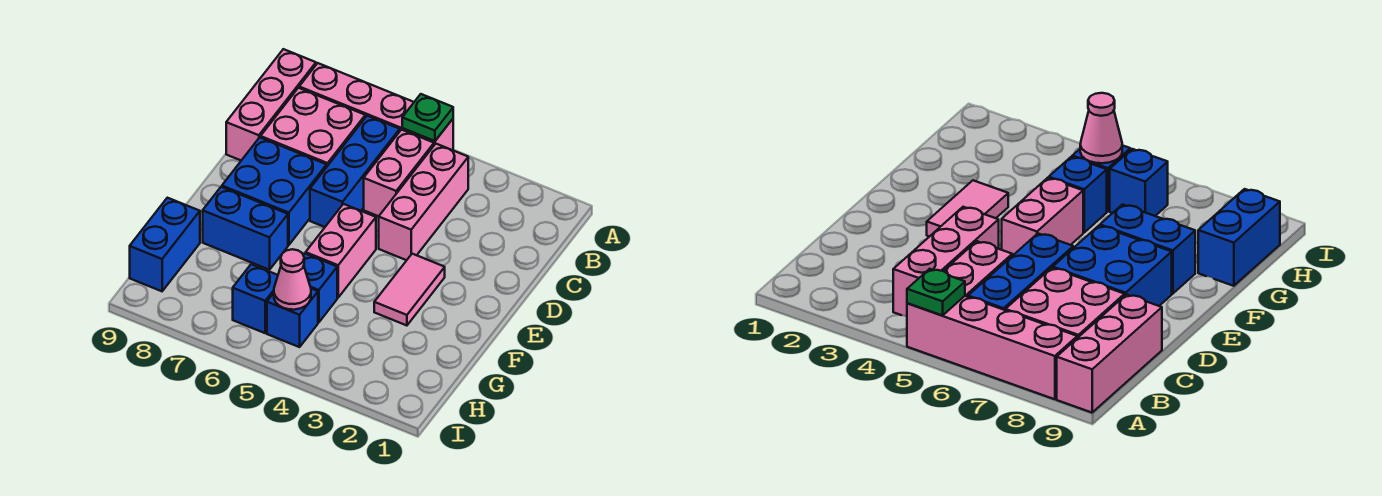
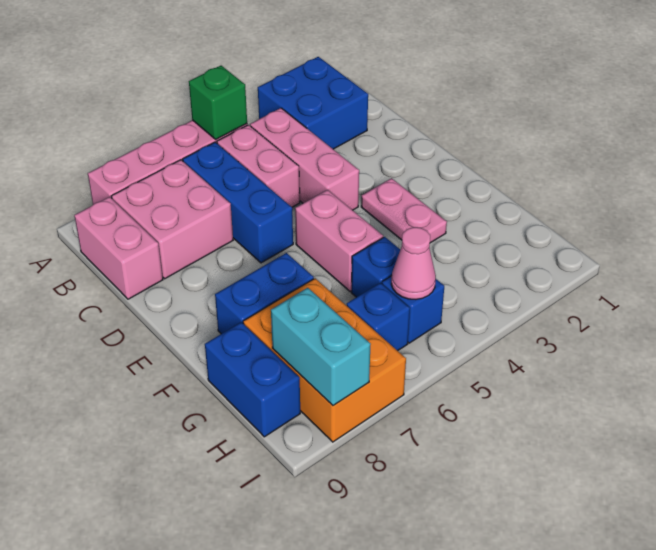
green plate A5 level 2 -> green brick A5 level 2
pink brick A9:C9 level 1 -> pink brick B9:C9 level 1
blue brick D7:E8 level 1 -> blue brick A2:B3 level 1
pink tile E3:F3 level 1 -> pink plate E3:F3 level 1
none -> orange brick G7:I8 level 1
none -> cyan brick H8:I8 level 2

